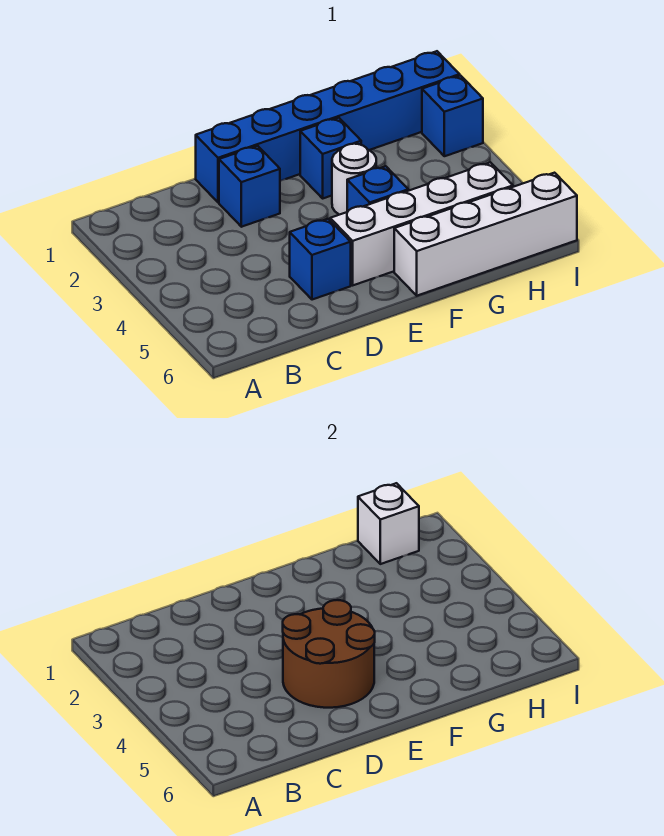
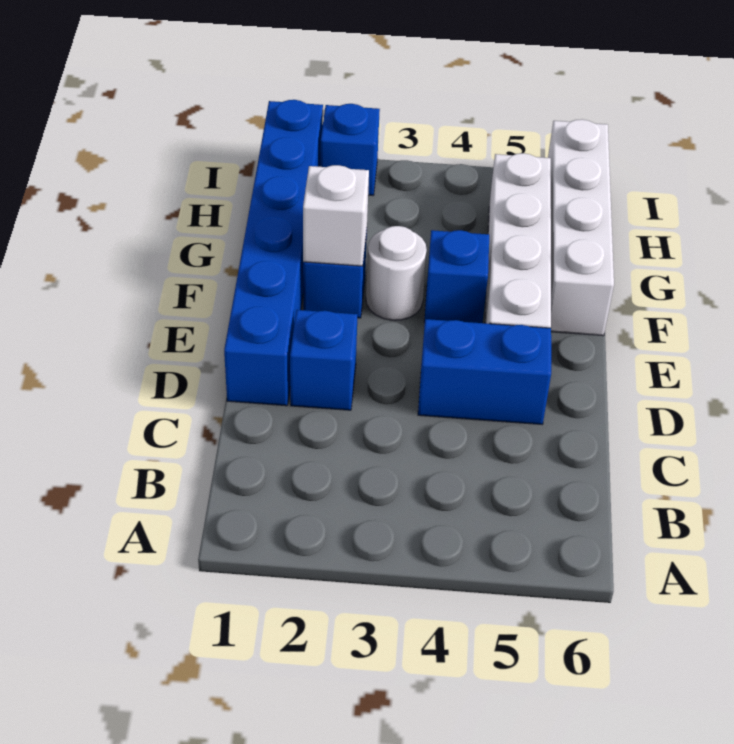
brown round brick D4:E5 level 2 -> none
blue brick D5 level 1 -> blue brick D4:D5 level 1
white brick H1 level 2 -> white brick F2 level 2

